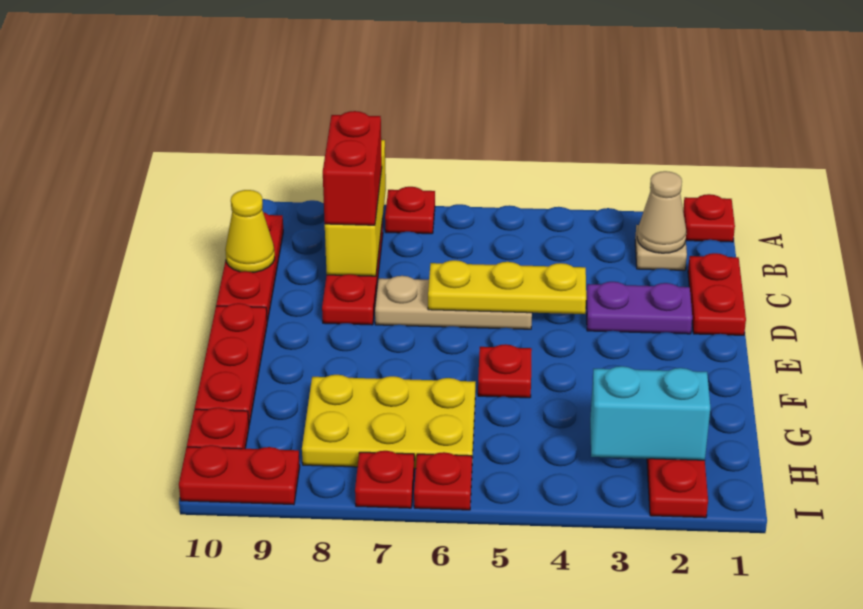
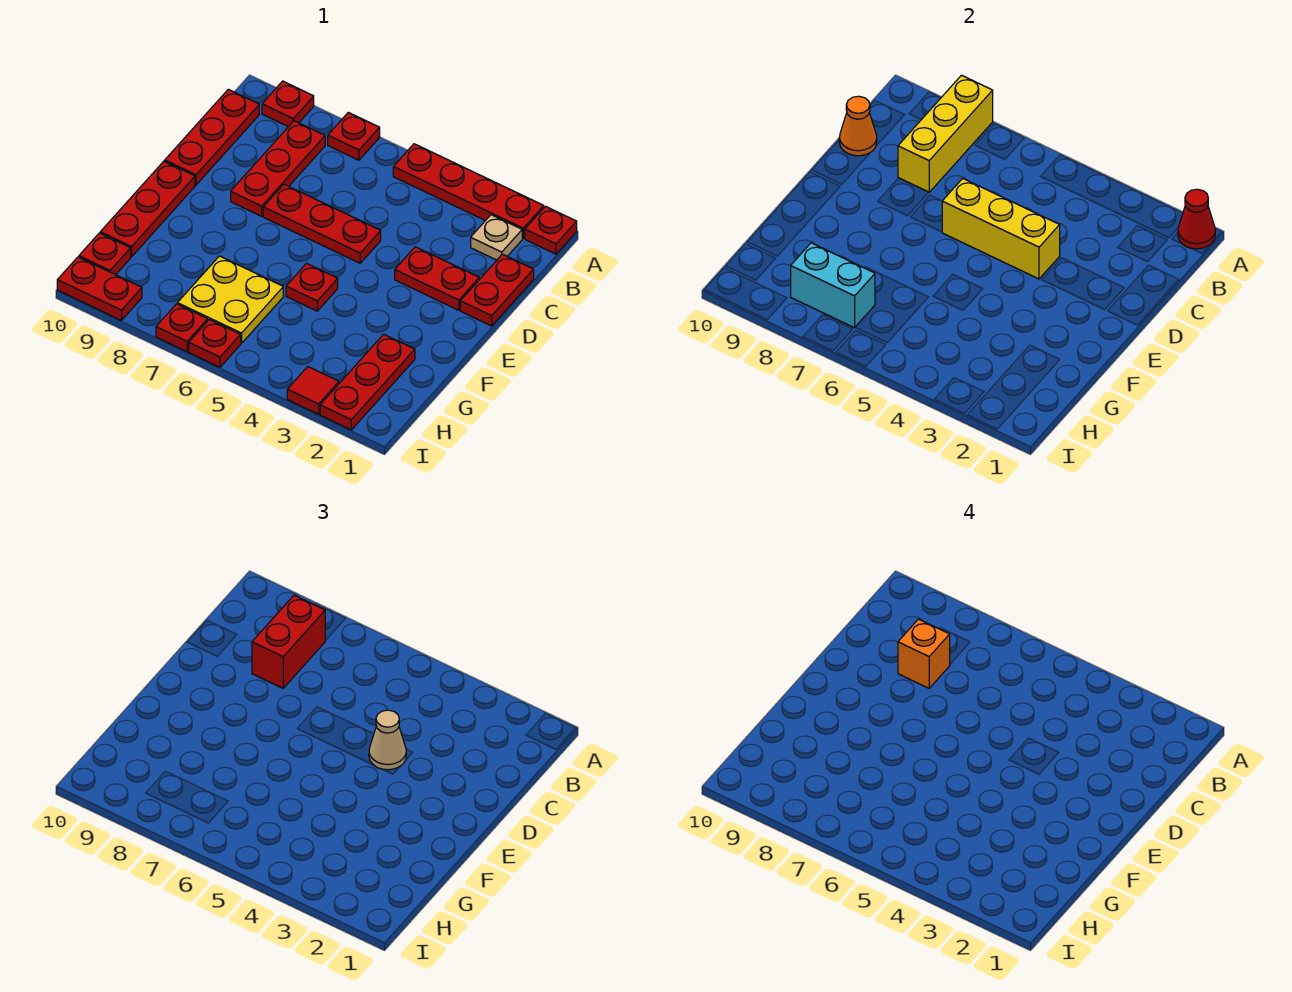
none -> red cone A1 level 2
none -> red plate A2:A5 level 1
none -> red plate A9 level 1
tan cone B2 level 2 -> tan cone D4 level 3
none -> orange brick C8 level 4
yellow cone C10 level 2 -> orange cone C10 level 2
purple plate D2:D3 level 1 -> red plate D2:D3 level 1
yellow plate D4:D6 level 2 -> yellow brick D4:D6 level 2
tan plate D5:D7 level 1 -> red plate D5:D7 level 1
yellow plate G6:H8 level 1 -> yellow plate G6:H7 level 1
cyan brick H2:H3 level 2 -> cyan brick H7:H8 level 2
none -> red tile I3 level 1

